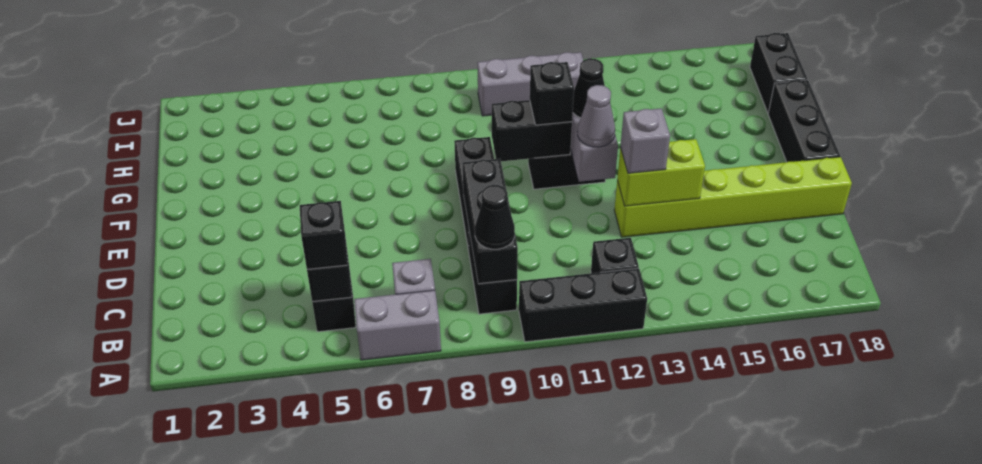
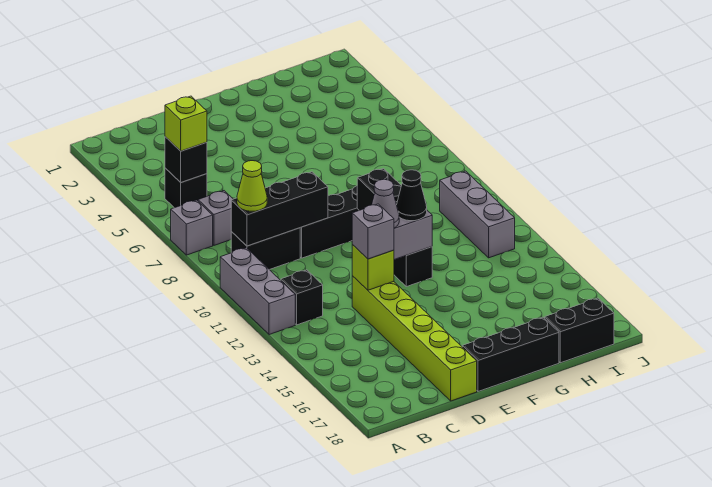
grey brick A6:A7 level 1 -> grey brick A7 level 1
black brick A10:A12 level 1 -> grey brick A10:A12 level 1
black brick B5 level 3 -> lime brick B5 level 3
black cone B9 level 3 -> lime cone B9 level 3
lime brick D13:D14 level 2 -> lime brick D13 level 2
black brick F11 level 3 -> none

